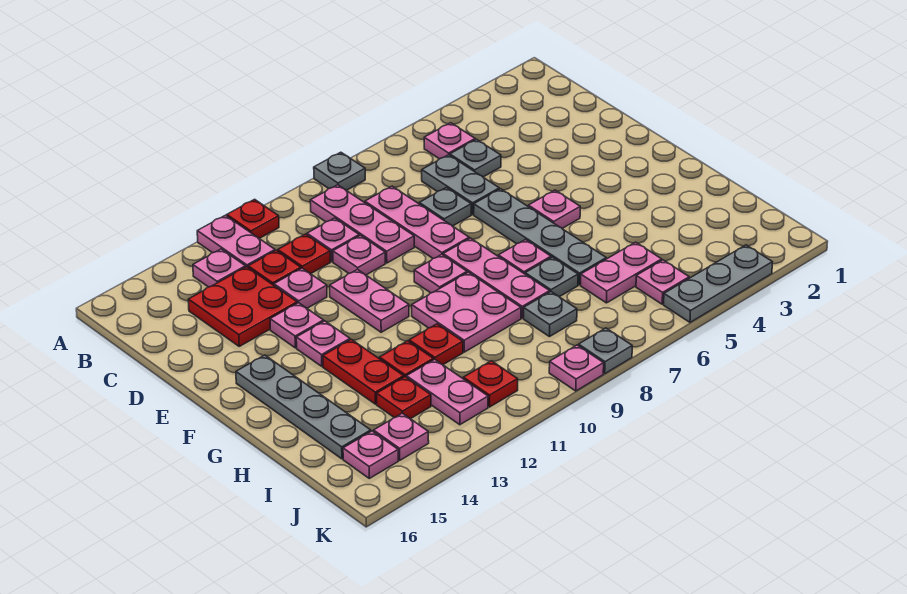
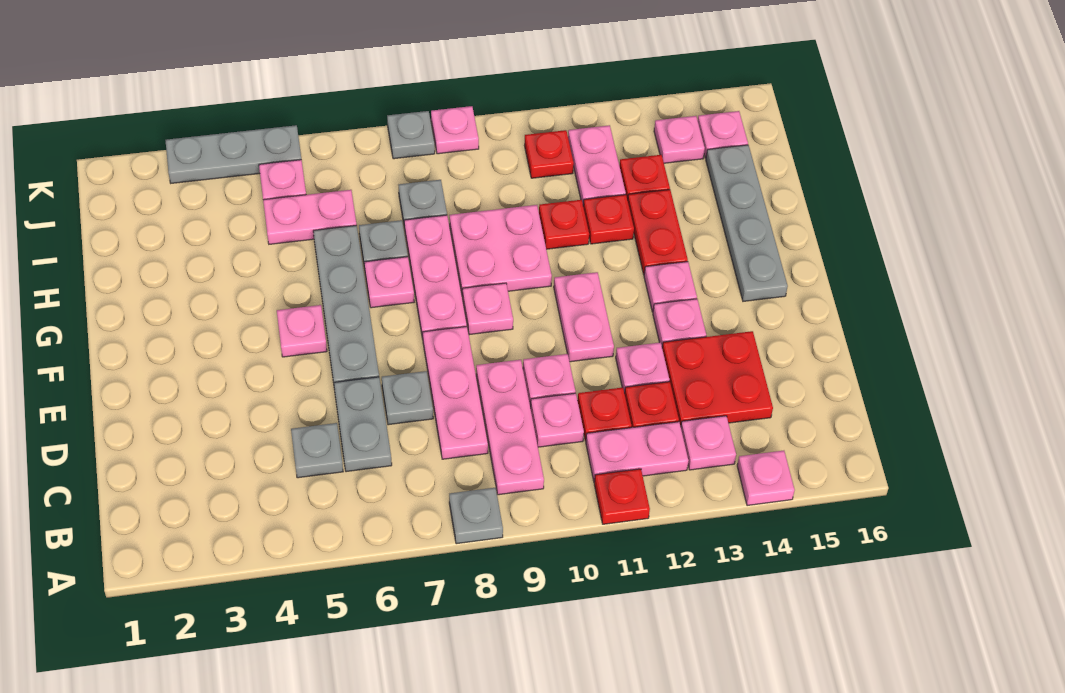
pink plate A12:B12 level 1 -> pink plate B11:B12 level 1
pink plate B5 level 1 -> pink plate A14 level 1

